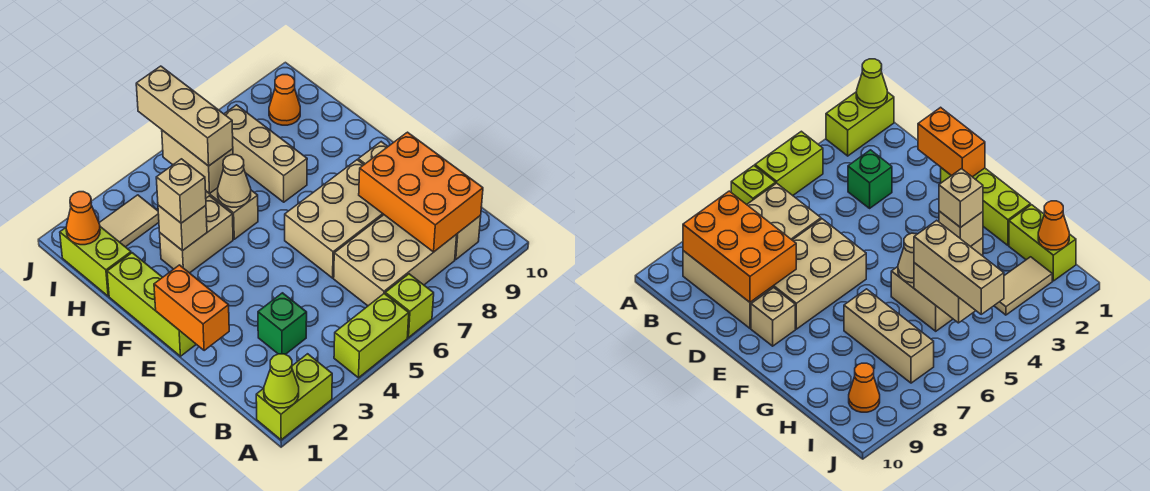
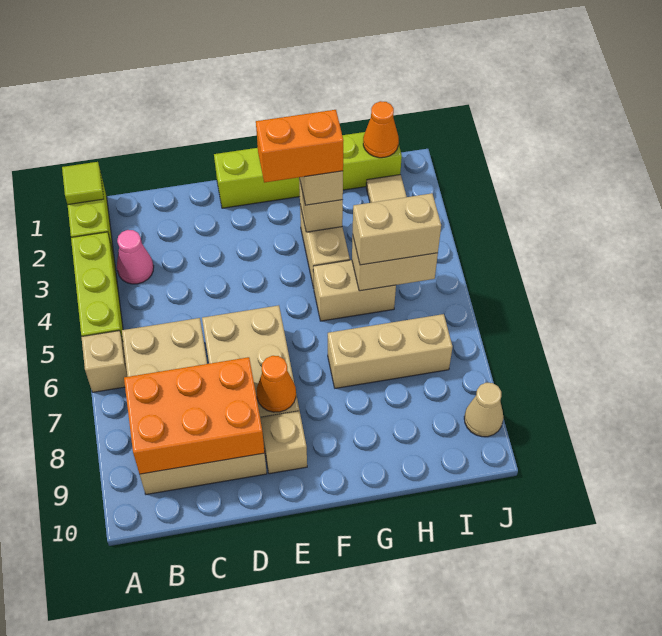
lime cone A1 level 2 -> lime tile A1 level 2
lime brick A4:A5 level 1 -> lime brick A3:A5 level 1
lime brick A6 level 1 -> tan brick A6 level 1
none -> pink cone B3 level 1
green brick C3 level 1 -> none
orange brick D1:E1 level 2 -> orange brick F3:G3 level 4
tan cone G5 level 2 -> tan cone J9 level 1
tan brick H5:J5 level 3 -> tan brick H5:I5 level 3
orange cone I9 level 1 -> orange cone E8 level 2

